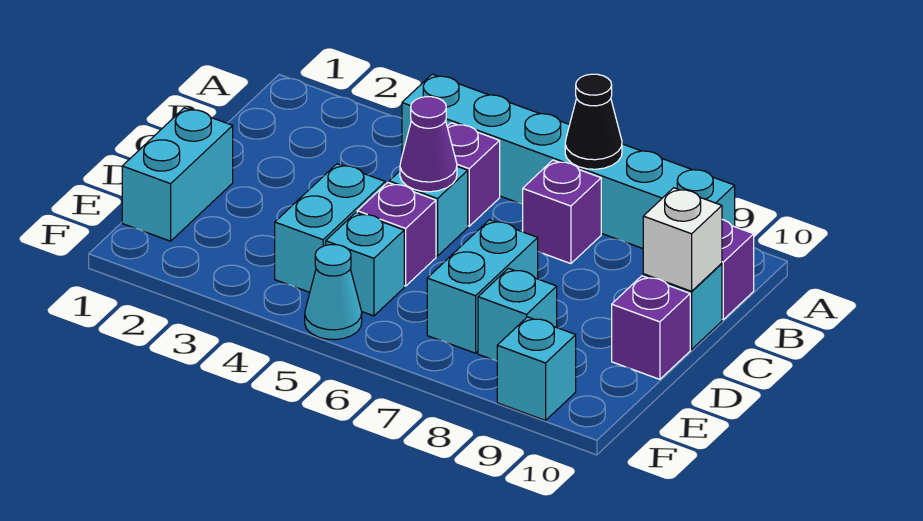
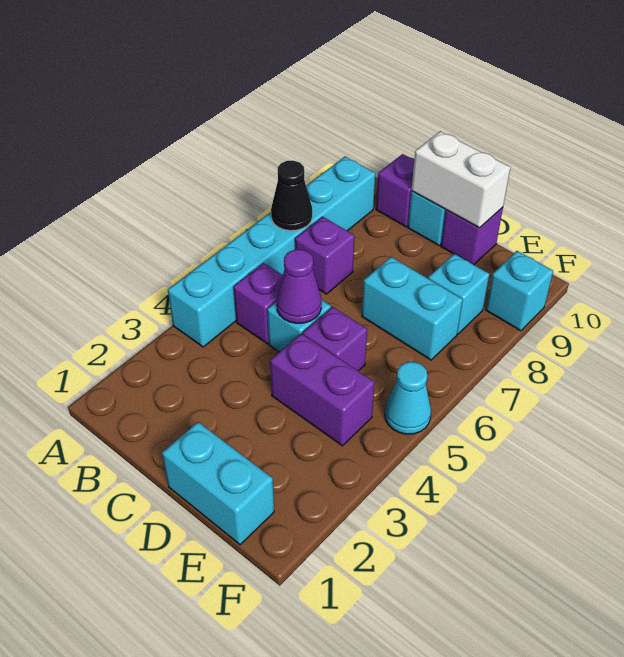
white brick C10 level 2 -> white brick C10:D10 level 2
cyan brick D4:E4 level 1 -> purple brick D4:E4 level 1
cyan brick E5 level 1 -> none

